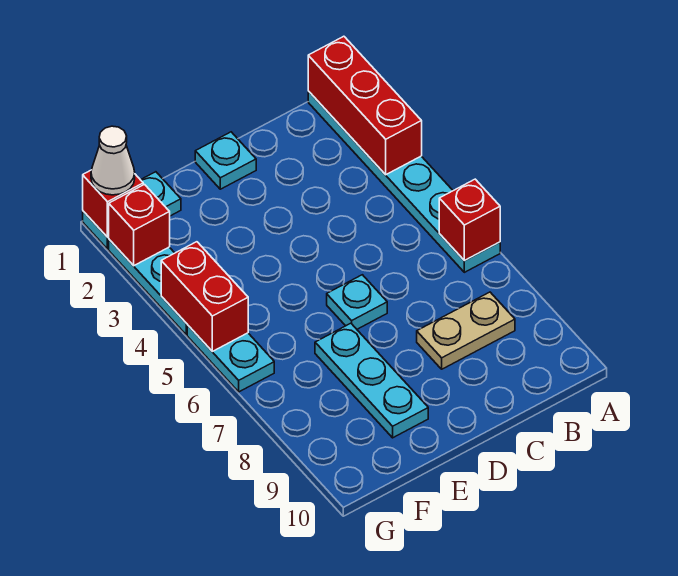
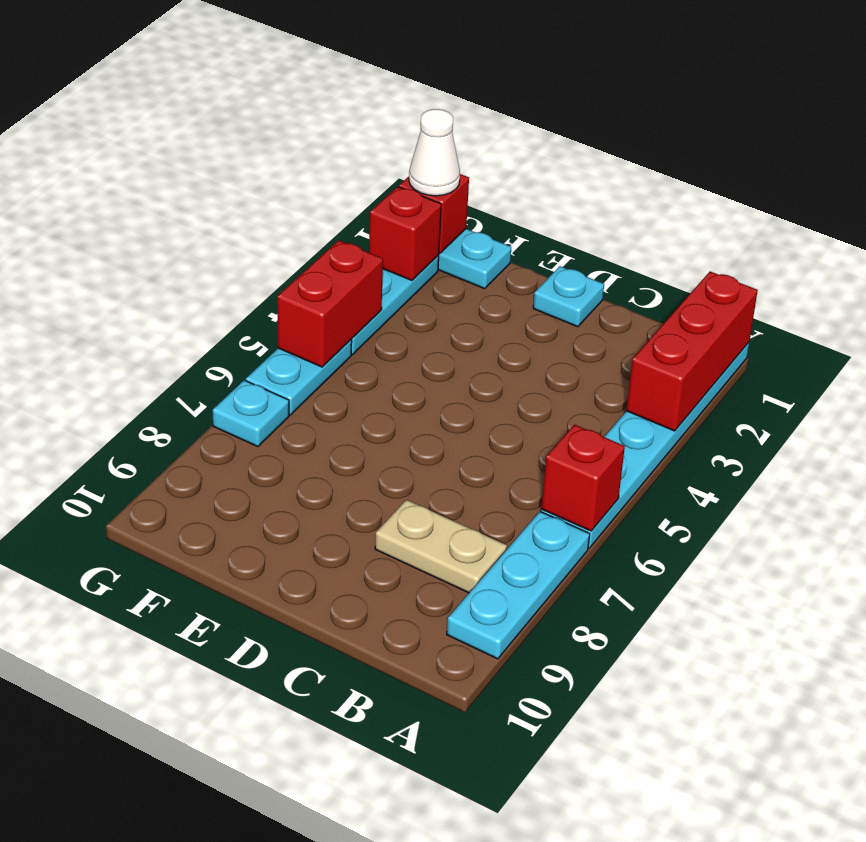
cyan plate D6 level 1 -> cyan plate G7 level 1
cyan plate E7:E9 level 1 -> cyan plate A7:A9 level 1

